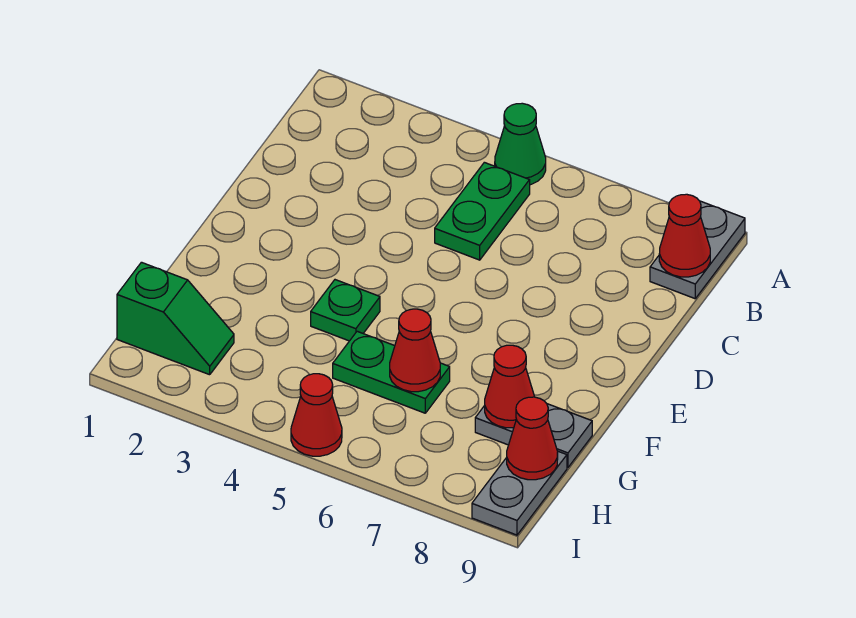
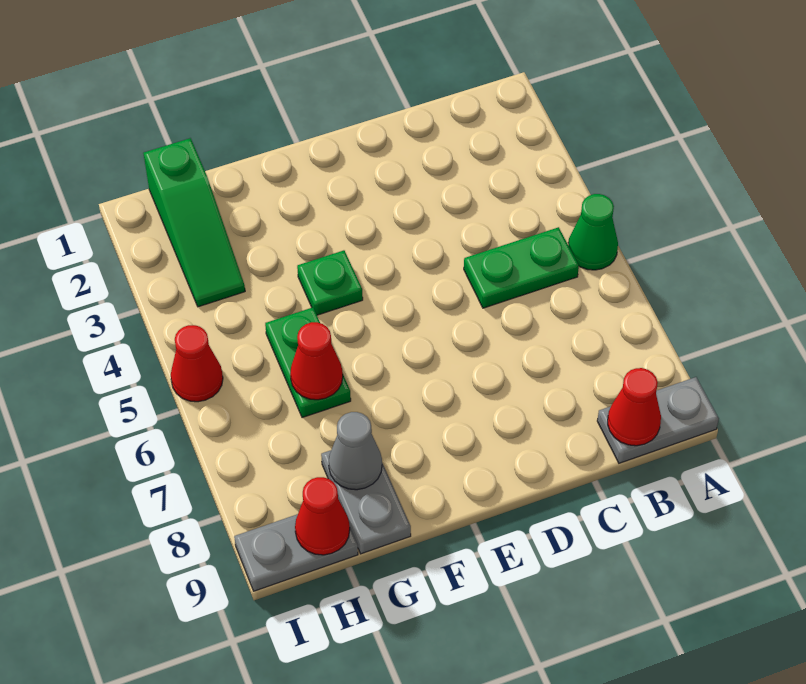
red cone G8 level 2 -> grey cone G8 level 2
green slope H1:H2 level 1 top 1 -> green slope H1:H3 level 1 top 1

